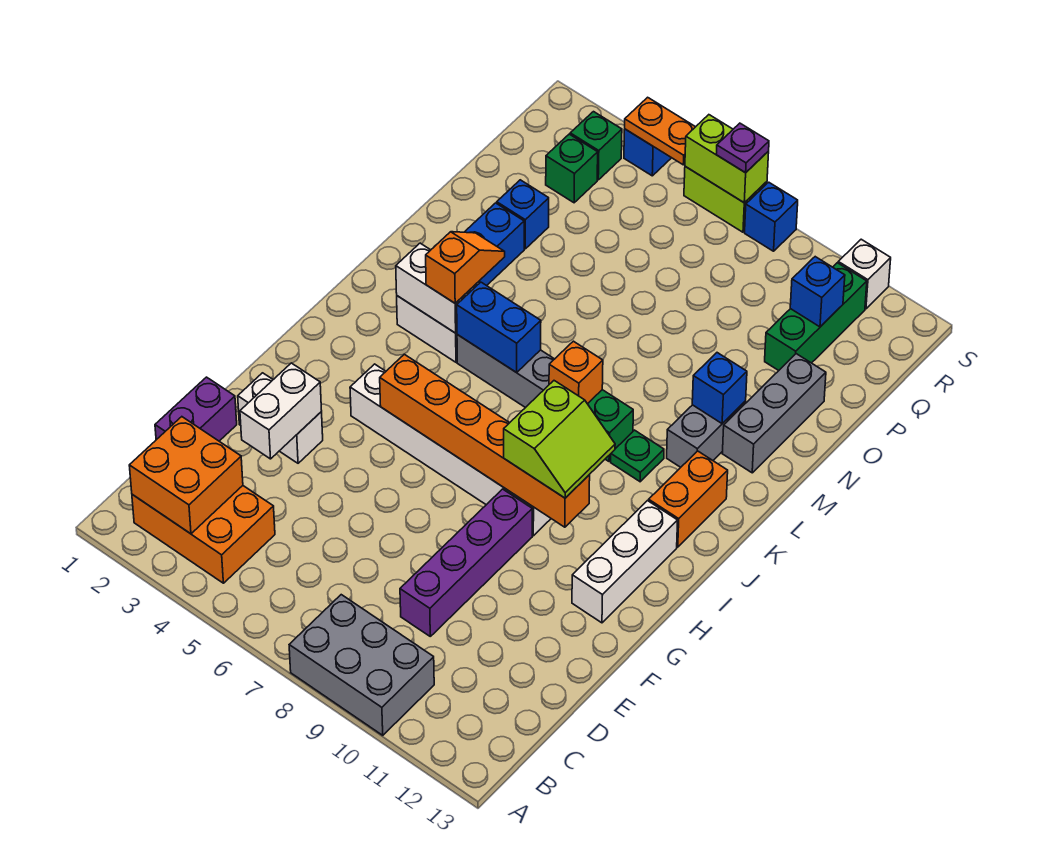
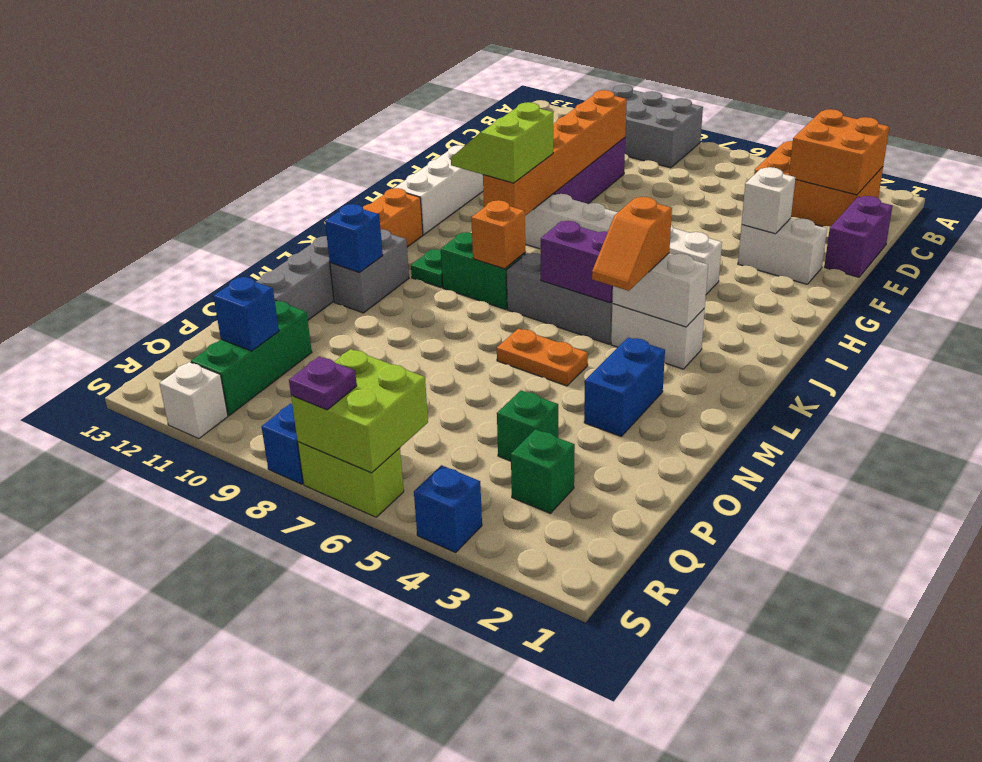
white brick E3:F3 level 2 -> white brick F3 level 2
orange brick H5:H10 level 2 -> orange brick D9:I9 level 2
blue brick K5:K6 level 2 -> purple brick K5:K6 level 2
blue brick O3 level 1 -> none
green brick R3 level 1 -> green brick P4 level 1
orange plate S4:S5 level 2 -> orange plate M5:M6 level 1
lime brick S6:S7 level 2 -> lime brick R6:S7 level 2

